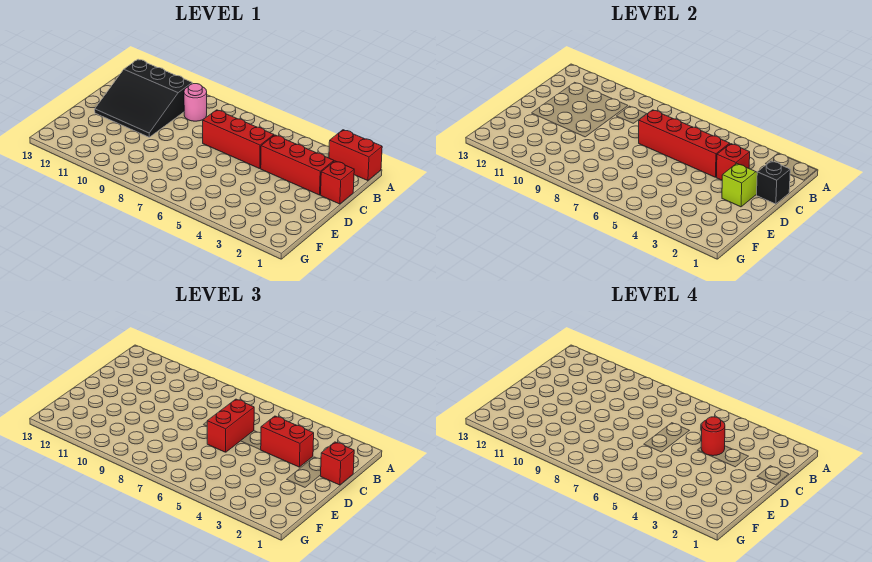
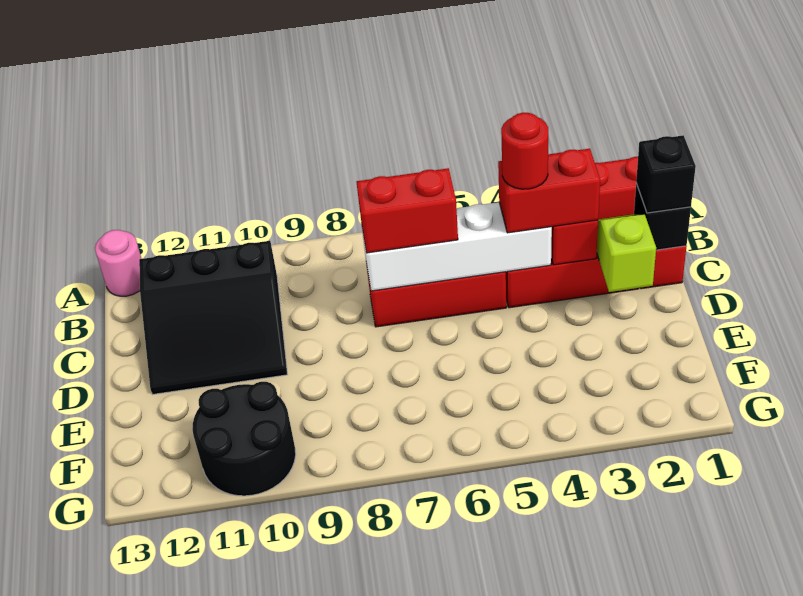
pink round brick B9 level 1 -> pink round brick A13 level 1
red brick C1 level 3 -> black brick C1 level 3
red brick C4:C7 level 2 -> white brick C4:C7 level 2
red brick C6:D6 level 3 -> red brick C6:C7 level 3
none -> black round brick F10:G11 level 1

